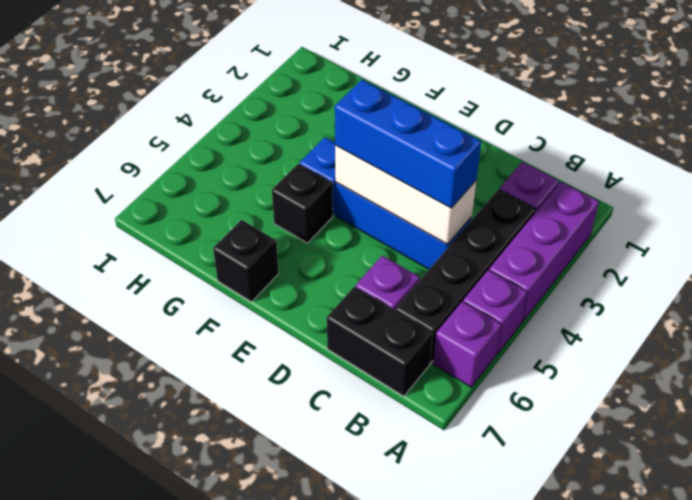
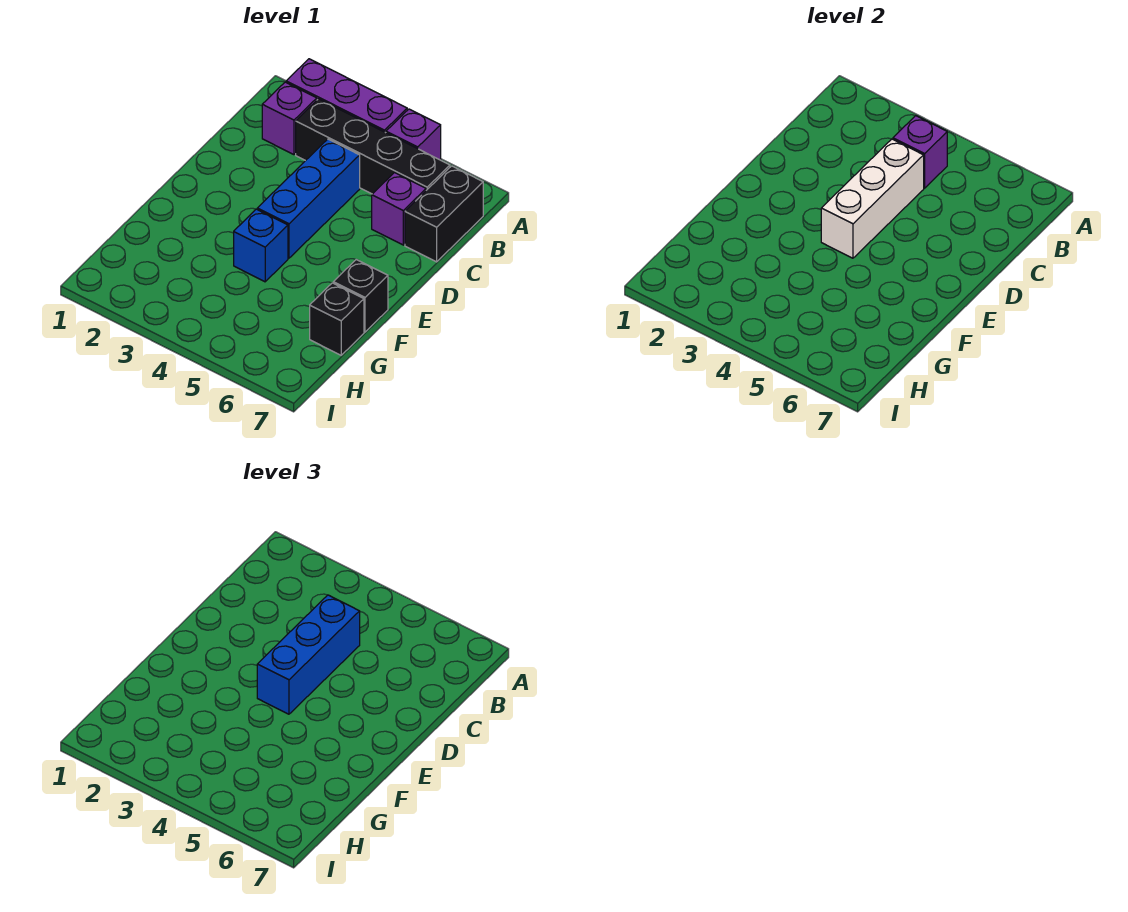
purple brick A6 level 1 -> purple brick B4 level 2
black brick F5 level 1 -> black brick G7 level 1

